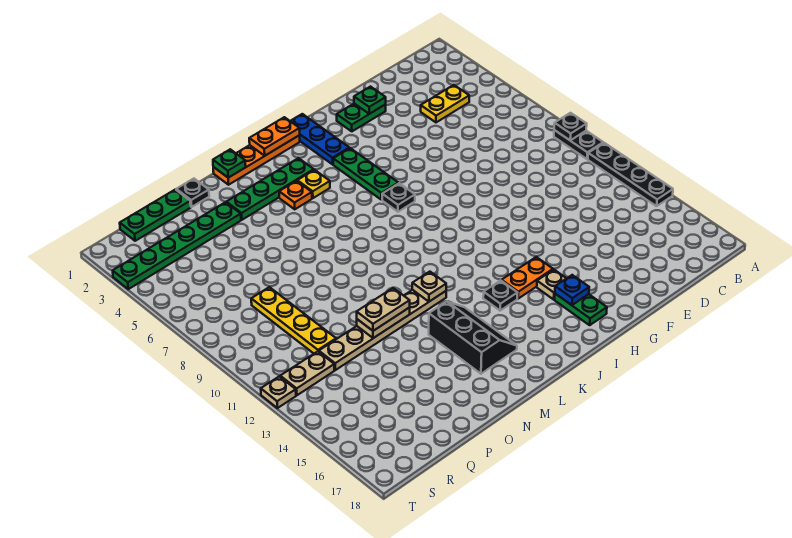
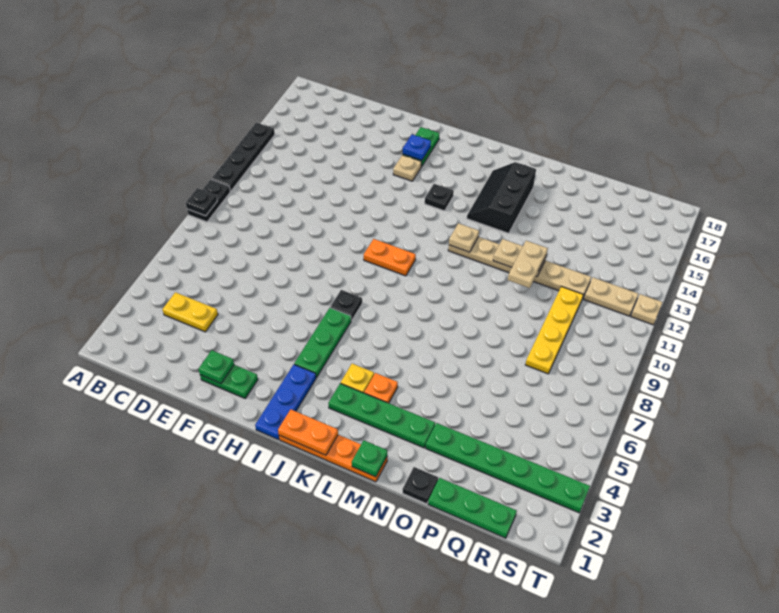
orange plate H14:I14 level 1 -> orange plate I10:J10 level 1
tan plate N12:O12 level 3 -> tan plate O11:O12 level 3

